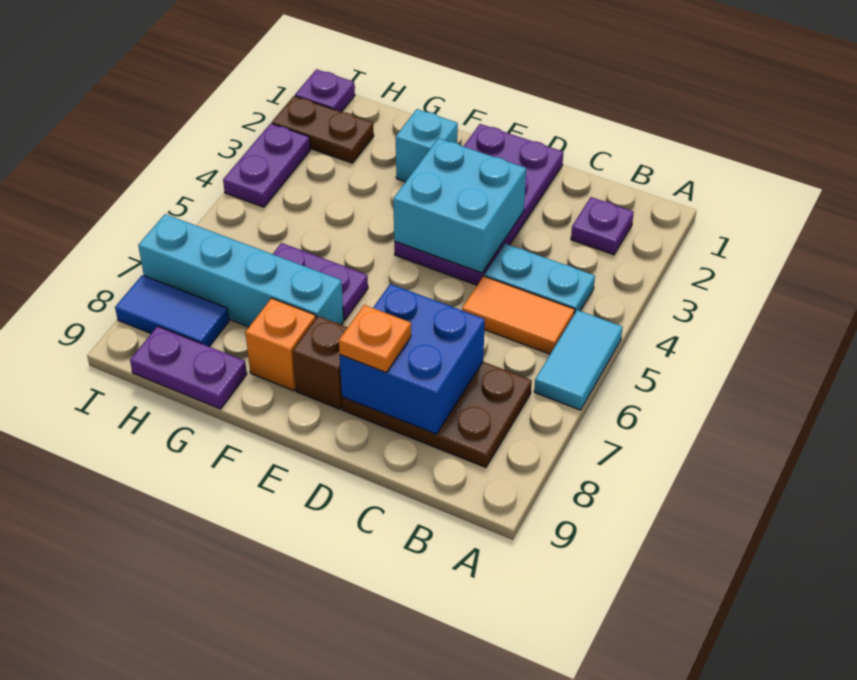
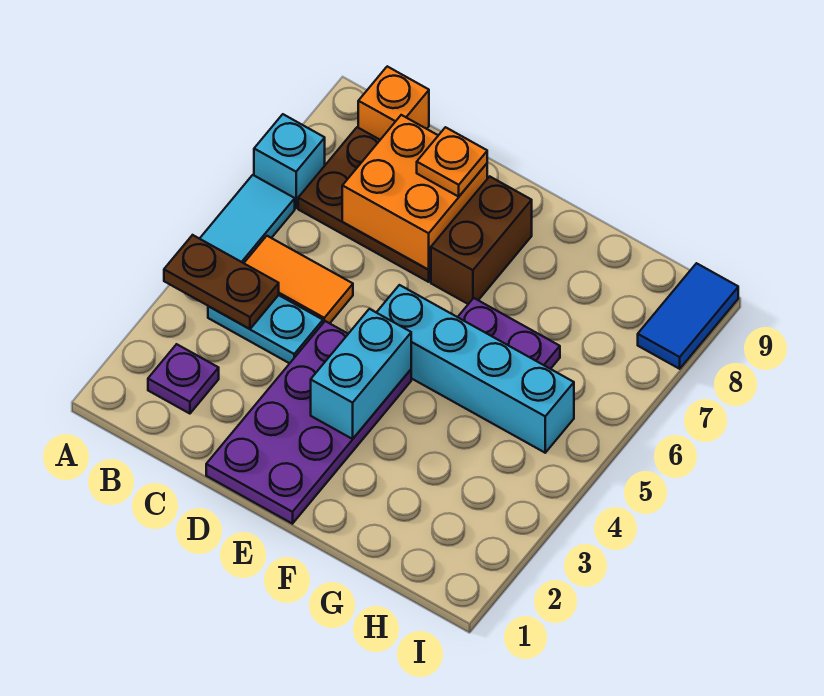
blue brick C7:D8 level 2 -> orange brick C7:D8 level 2
cyan brick D3:E4 level 2 -> cyan brick E3:E4 level 2
brown brick E8 level 1 -> brown brick E7:E8 level 1
cyan brick F2 level 1 -> cyan brick A7 level 1
cyan brick F7:I7 level 1 -> cyan brick E5:H5 level 1
orange brick F8 level 1 -> orange brick B9 level 1
purple plate G9:H9 level 1 -> none
brown plate H2:I2 level 1 -> brown plate A4:B4 level 2
blue tile H8:I8 level 1 -> blue tile I8:I9 level 1
purple plate I1 level 1 -> none
purple plate I3:I4 level 1 -> none

